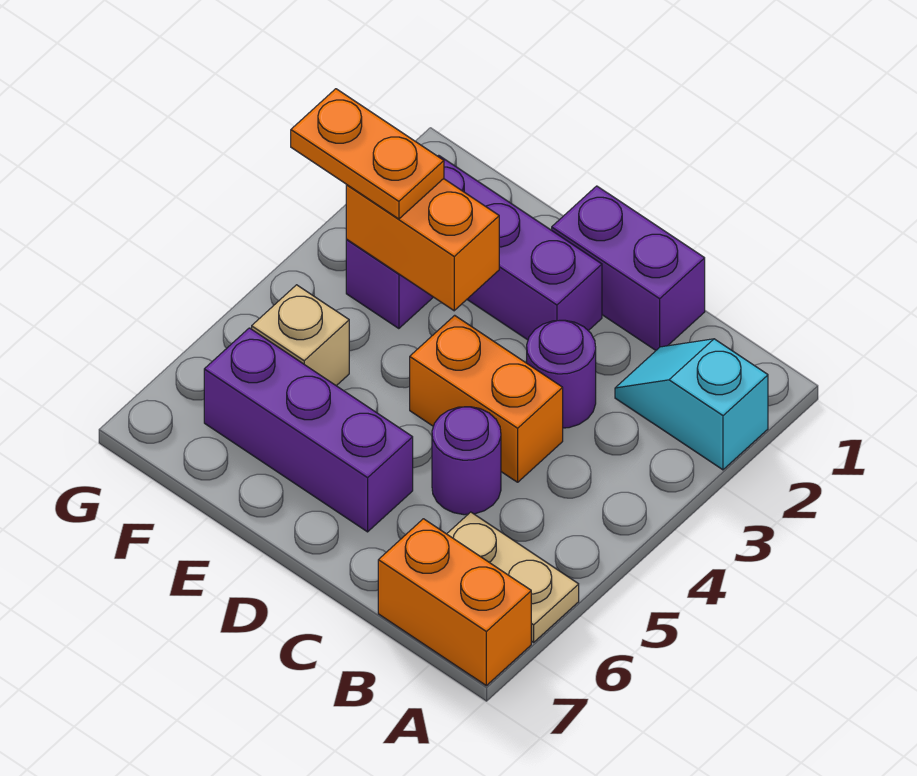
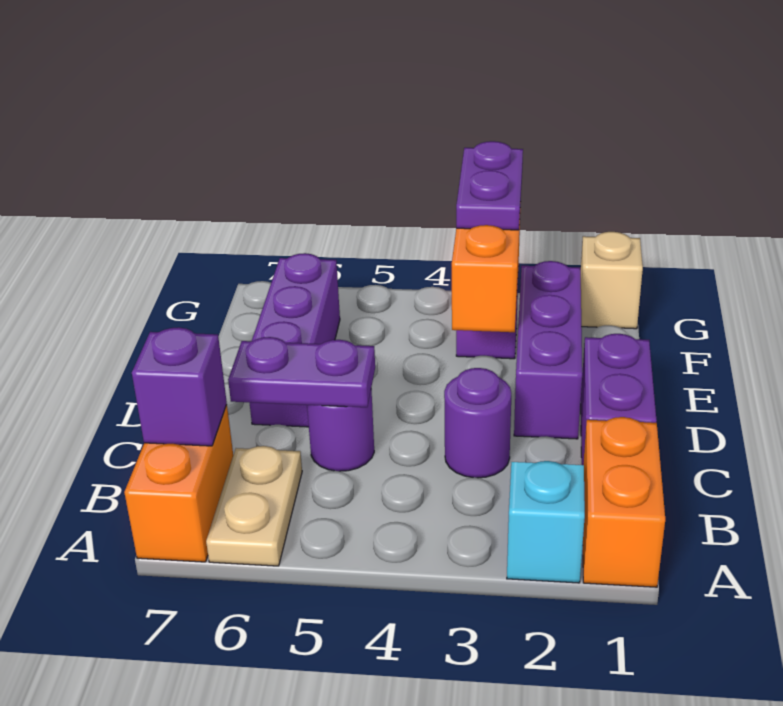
none -> purple brick B7 level 2
orange brick C4:D4 level 1 -> orange brick A1:B1 level 1
none -> purple plate C5:C6 level 2
orange plate F3:G3 level 3 -> purple plate F3:G3 level 3
tan brick F5 level 1 -> tan brick G1 level 1

